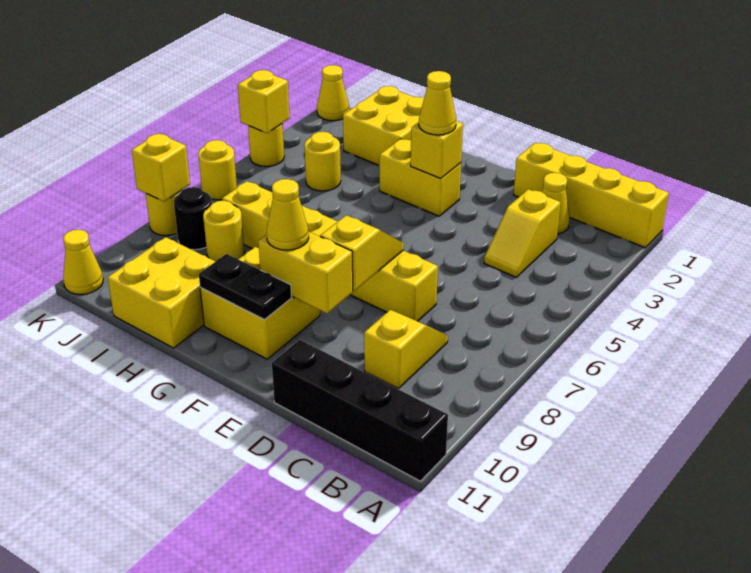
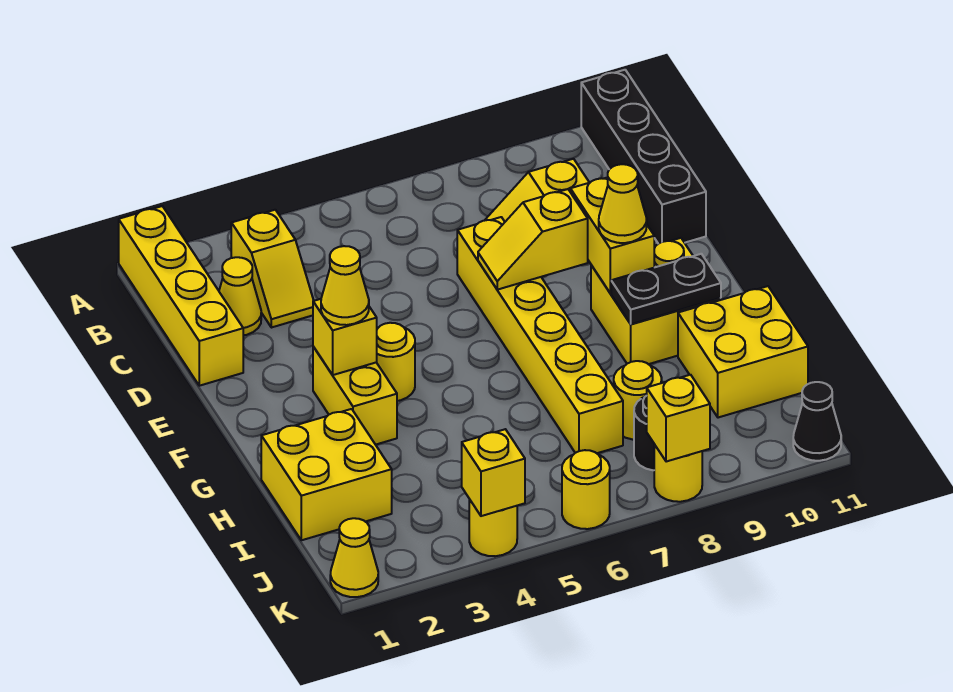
yellow slope C3:C4 level 1 top 3 -> yellow slope B3:C3 level 1 top B
black plate F10:G10 level 2 -> black plate G9:G10 level 2
yellow round brick I4 level 1 -> yellow round brick F4 level 1
yellow cone K11 level 1 -> black cone K11 level 1

